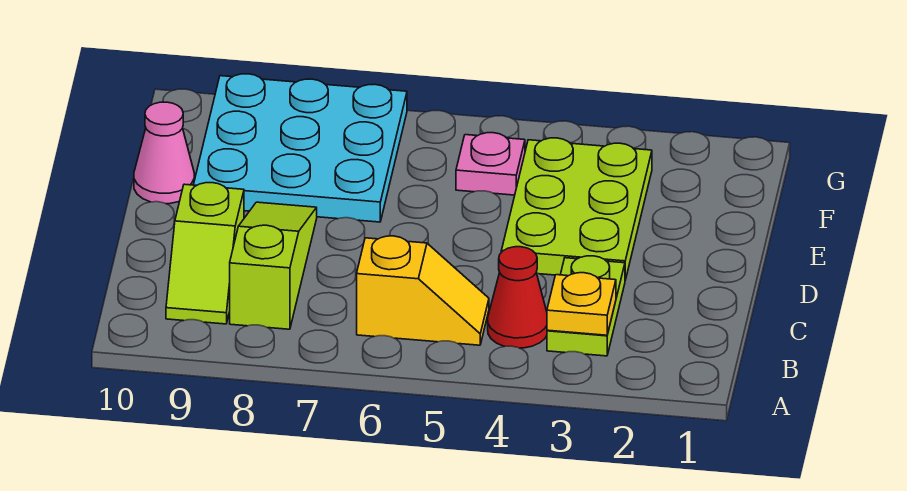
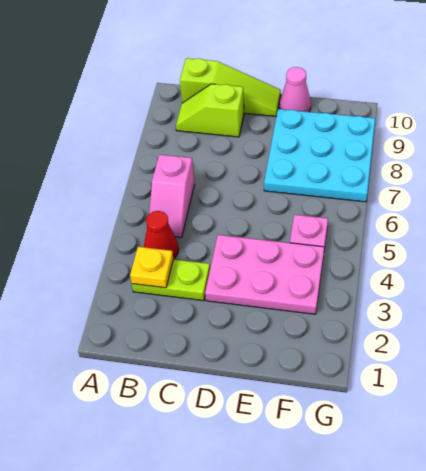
yellow slope B5:B6 level 1 top 6 -> pink slope B5:B6 level 1 top 6
lime slope B8:D8 level 1 top B -> lime slope B10:D10 level 1 top B
lime plate D3:F4 level 1 -> pink plate D3:F4 level 1

